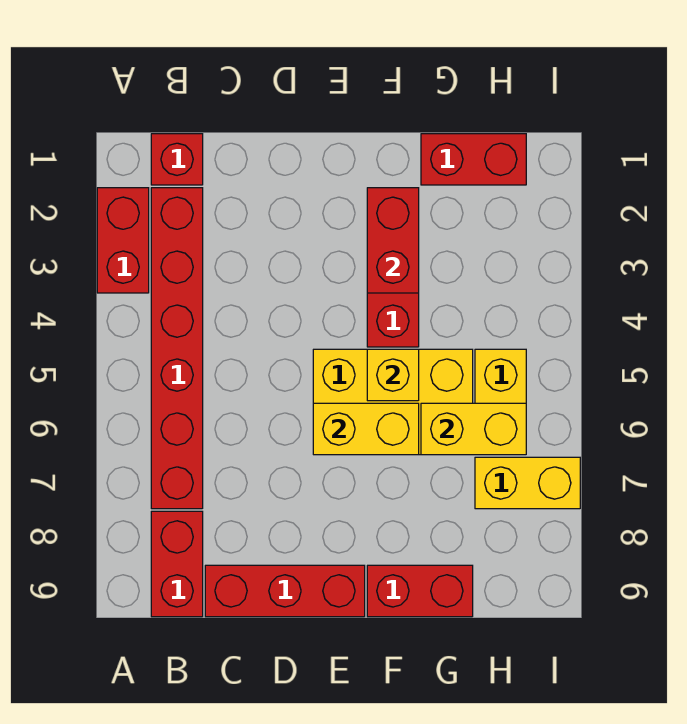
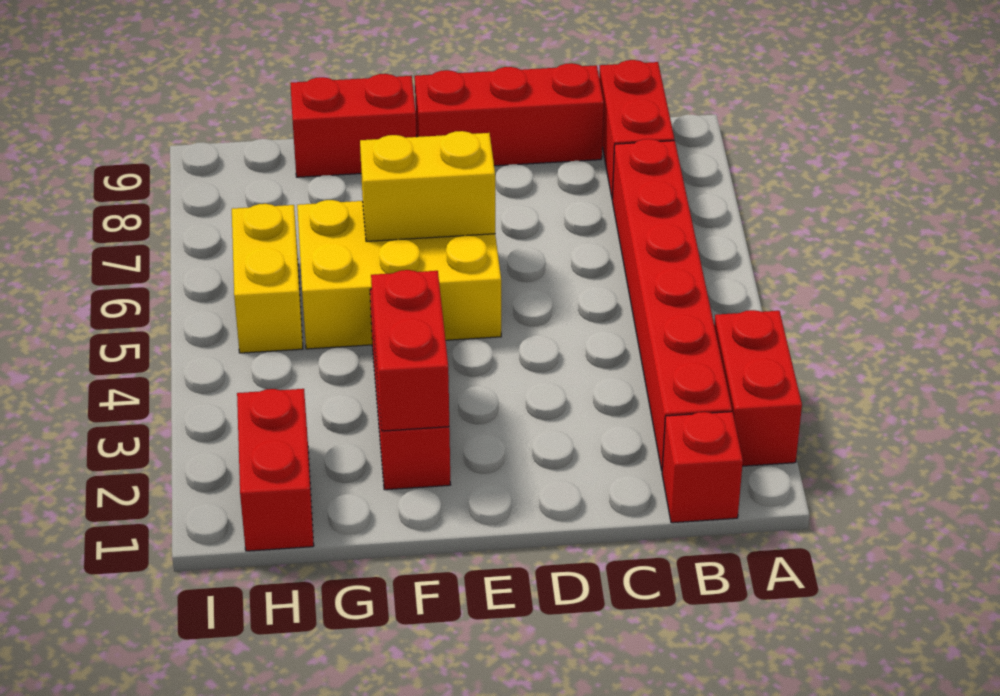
yellow brick F5 level 2 -> none
red brick G1:H1 level 1 -> red brick H1:H2 level 1
yellow brick G6:H6 level 2 -> none
yellow brick H7:I7 level 1 -> none

